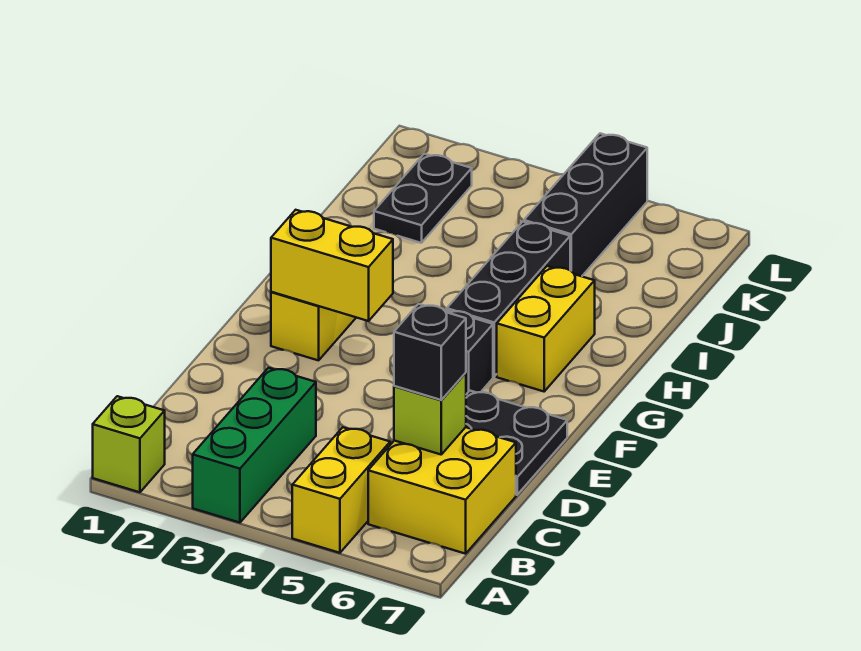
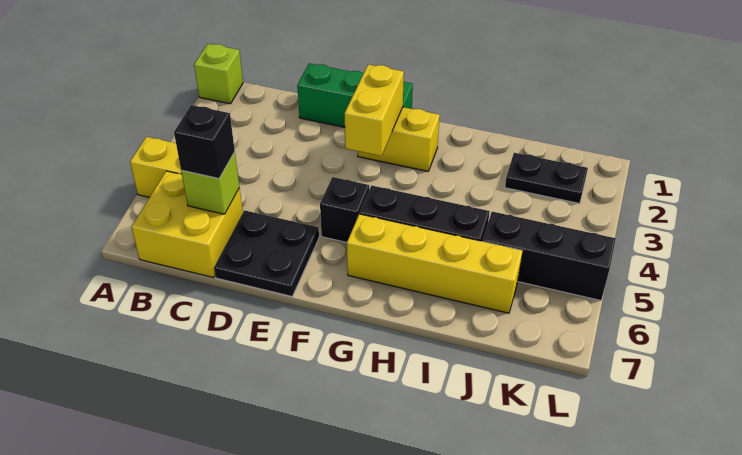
green brick A3:C3 level 1 -> green brick D1:F1 level 1
yellow brick G6:H6 level 1 -> yellow brick G6:J6 level 1

